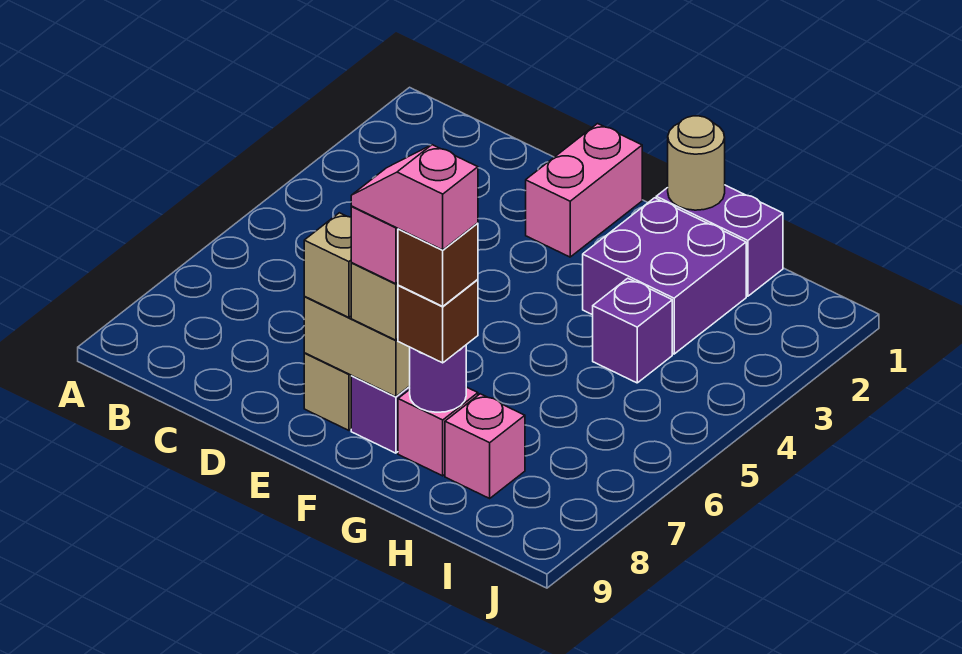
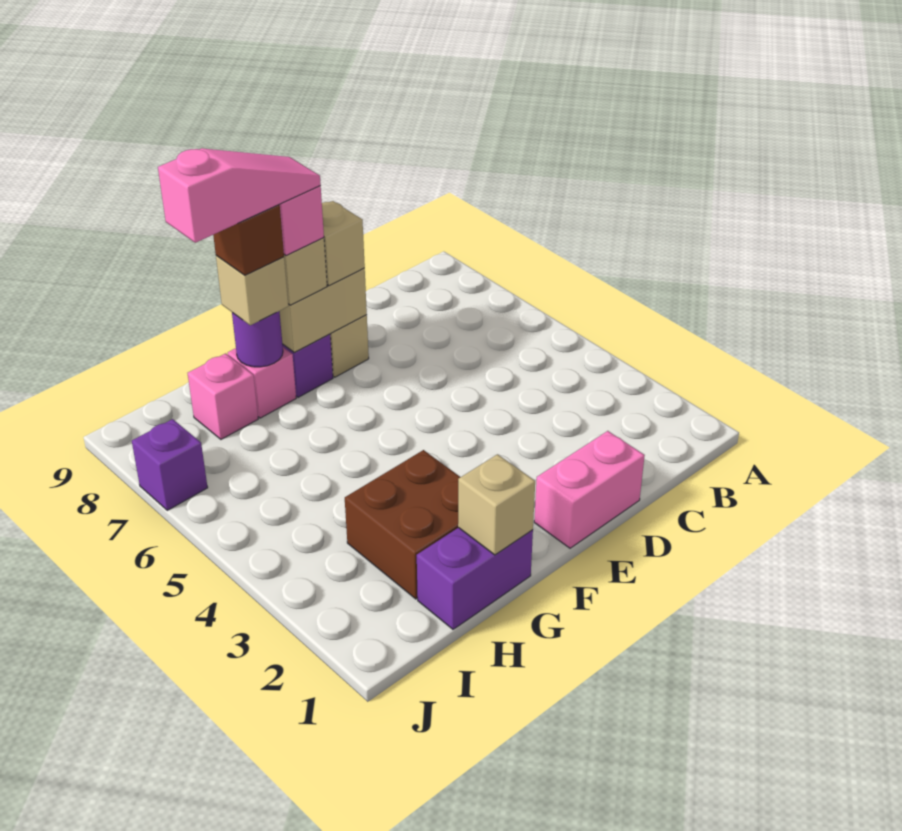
pink brick E1:E2 level 1 -> pink brick D1:E1 level 1
pink slope F8:G8 level 5 top G -> pink slope F8:H8 level 5 top H
tan round brick G1 level 2 -> tan brick G1 level 2
purple brick G2:H3 level 1 -> brown brick G2:H3 level 1
brown brick G8 level 3 -> tan brick G8 level 3
purple brick H4 level 1 -> purple brick J7 level 1

